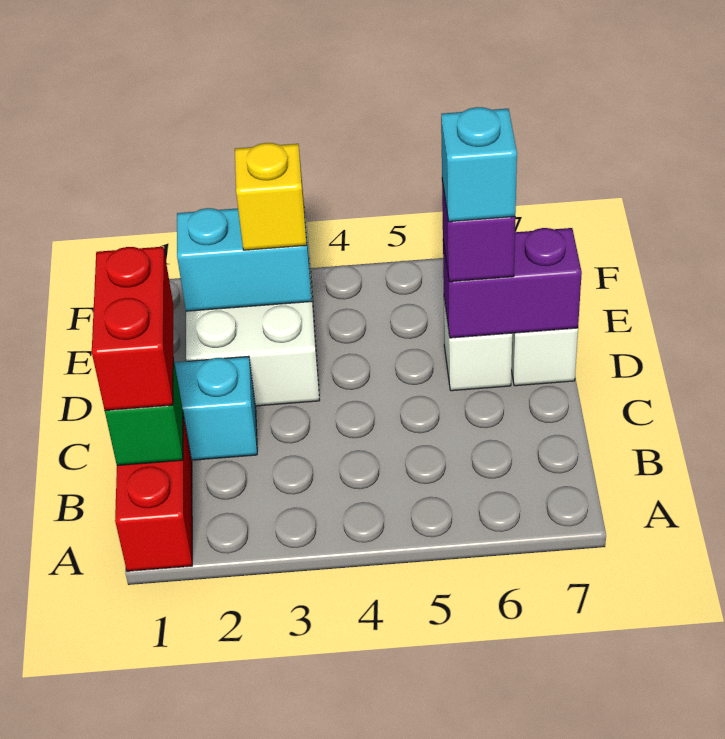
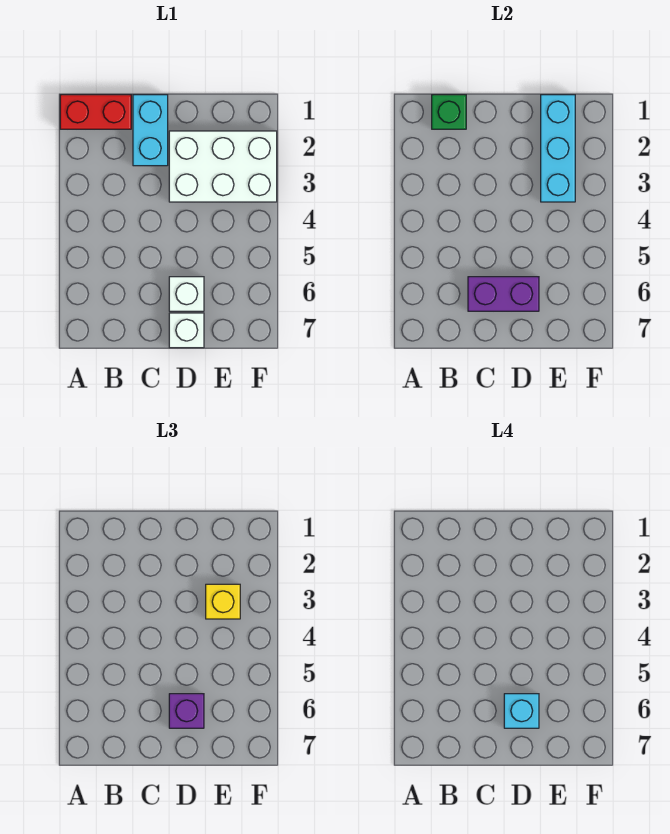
red brick B1:C1 level 3 -> none
purple brick D6:D7 level 2 -> purple brick C6:D6 level 2
cyan brick E2:E3 level 2 -> cyan brick E1:E3 level 2

